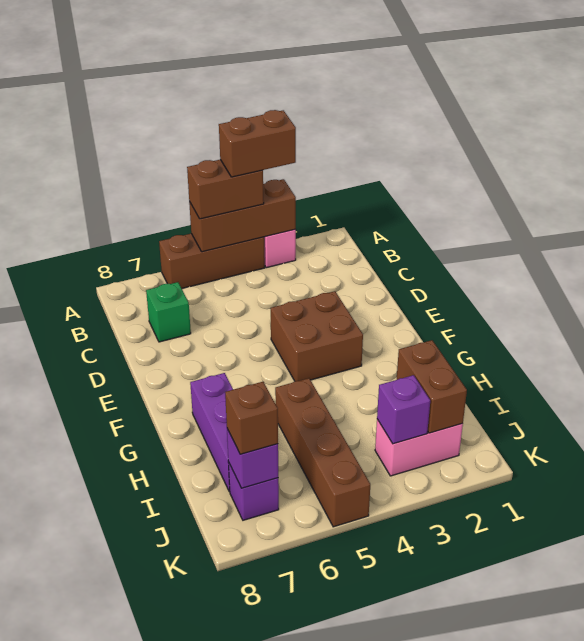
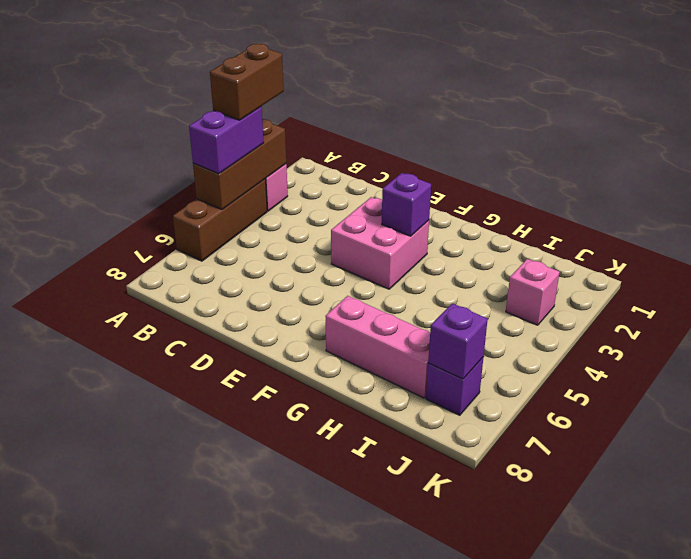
brown brick A4:A5 level 3 -> purple brick A4:A5 level 3
green brick C7 level 1 -> none
brown brick E3:F4 level 1 -> pink brick E3:F4 level 1
purple brick G7:I7 level 1 -> pink brick G7:I7 level 1
brown brick H5:K5 level 1 -> none
brown brick I2:J2 level 2 -> none
pink brick J2:J3 level 1 -> pink brick J3 level 1
purple brick J3 level 2 -> purple brick F3 level 2
brown brick J7 level 3 -> none

